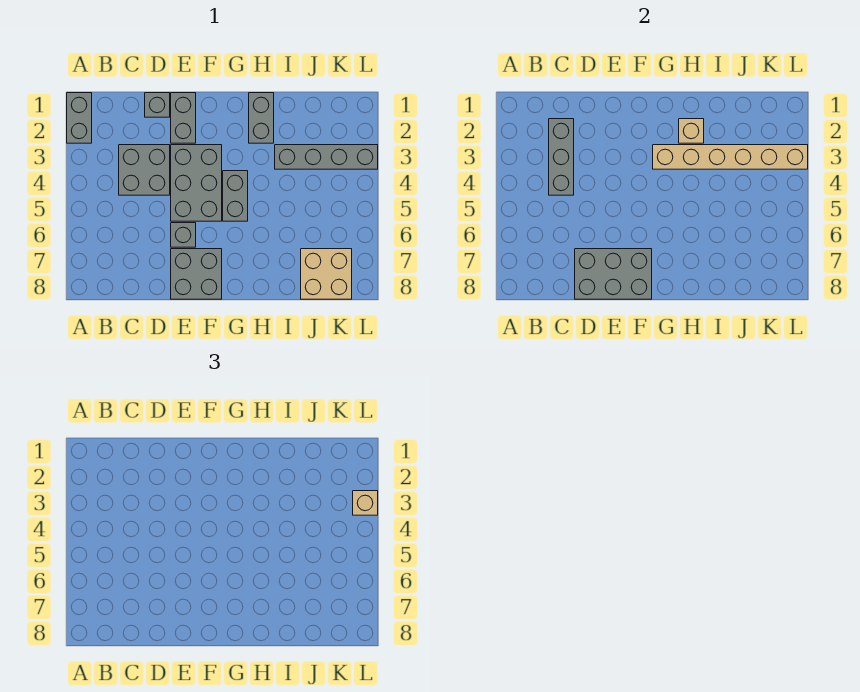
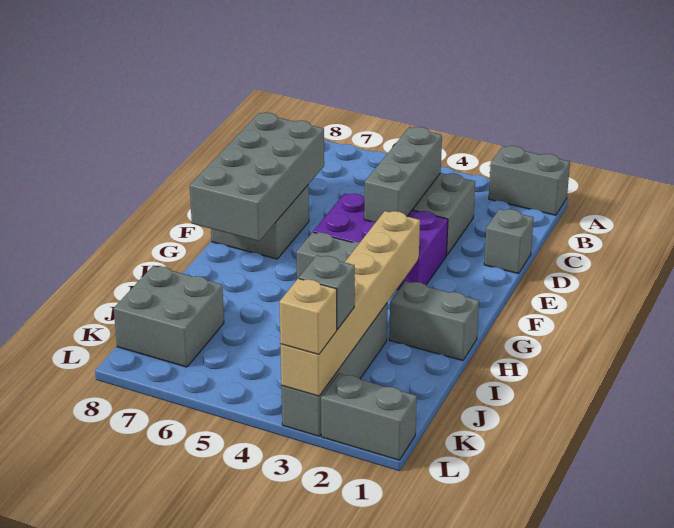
grey brick C2:C4 level 2 -> grey brick C4:E4 level 2
grey brick D7:F8 level 2 -> grey brick D7:G8 level 2
grey brick E1:E2 level 1 -> grey brick L1:L2 level 1
grey brick E3:F5 level 1 -> purple brick E3:F5 level 1
grey brick E6 level 1 -> grey brick K3 level 3
tan brick H2 level 2 -> none
tan brick J7:K8 level 1 -> grey brick J7:K8 level 1

